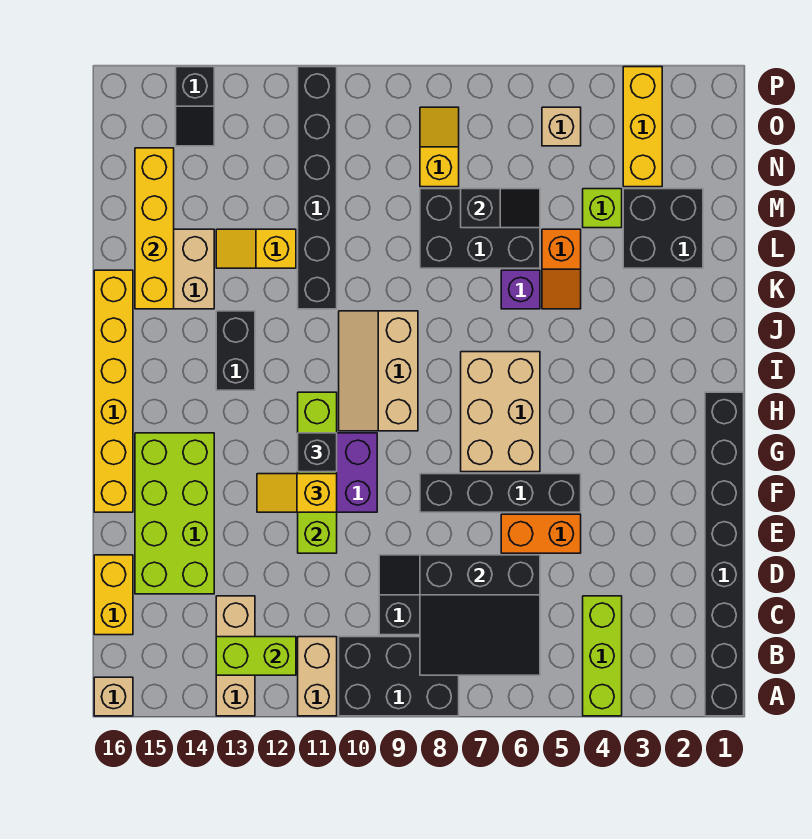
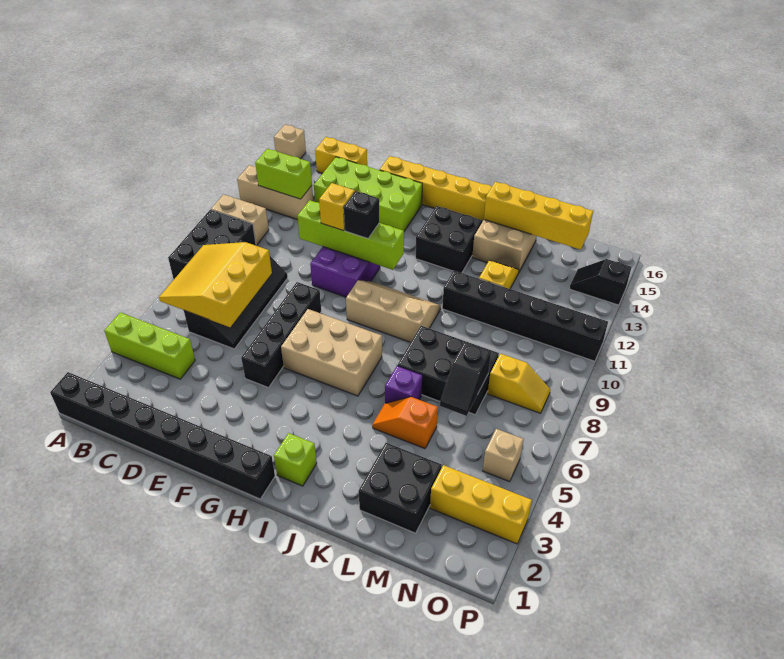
black slope B6:D8 level 2 top D -> yellow slope B6:D8 level 2 top D
lime brick B12:B13 level 2 -> lime brick B13:C13 level 2
orange brick E5:E6 level 1 -> none
black brick I13:J13 level 1 -> black brick I13:J14 level 1
black brick L6:M8 level 1 -> black brick K7:M8 level 1
lime brick M4 level 1 -> lime brick I2 level 1

